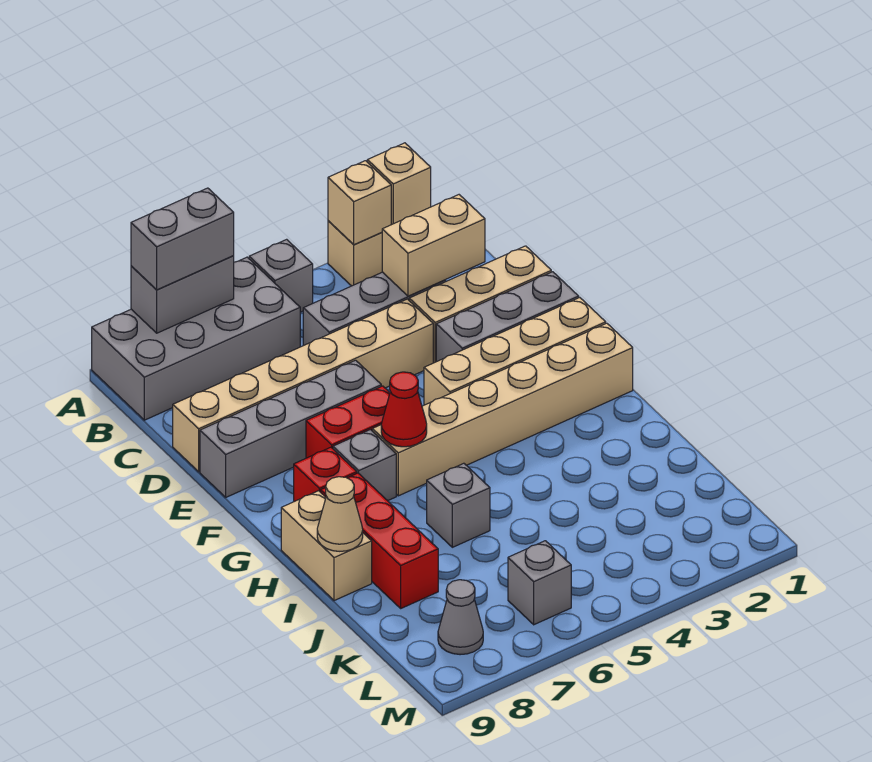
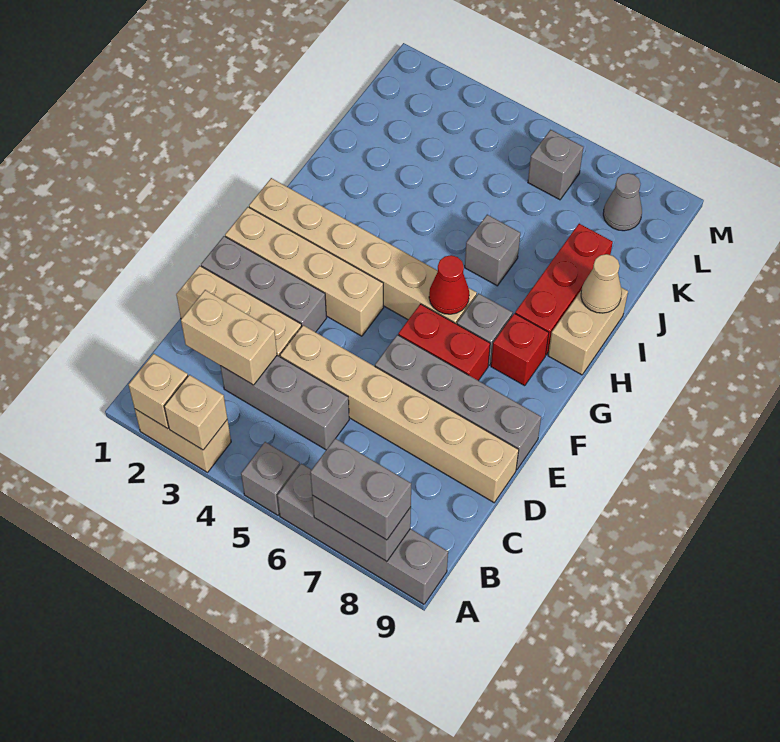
grey brick A6:B9 level 1 -> grey brick A6:A9 level 1

